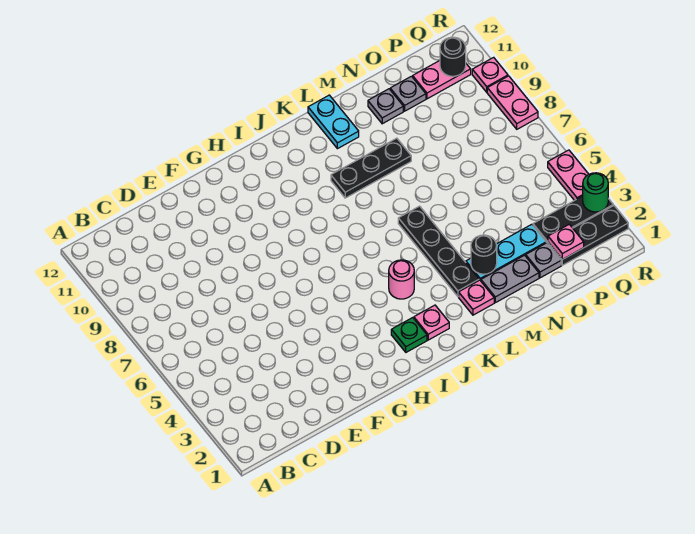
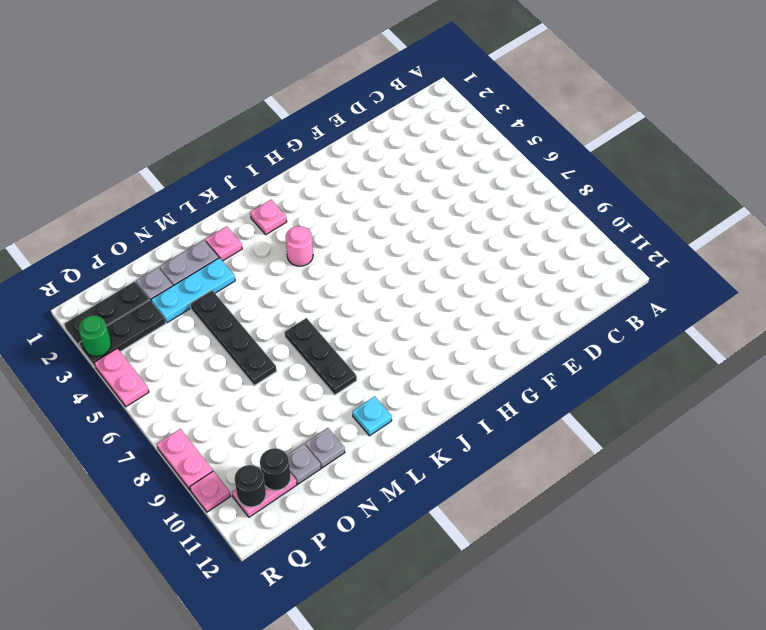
green plate I2 level 1 -> none
black plate K9:M9 level 1 -> black plate L7:L9 level 1
black plate L3:L6 level 1 -> black plate N4:N7 level 1
cyan plate L11:L12 level 1 -> cyan plate L11 level 1
black round brick M3 level 2 -> black round brick P11 level 2
pink plate P2 level 2 -> none

